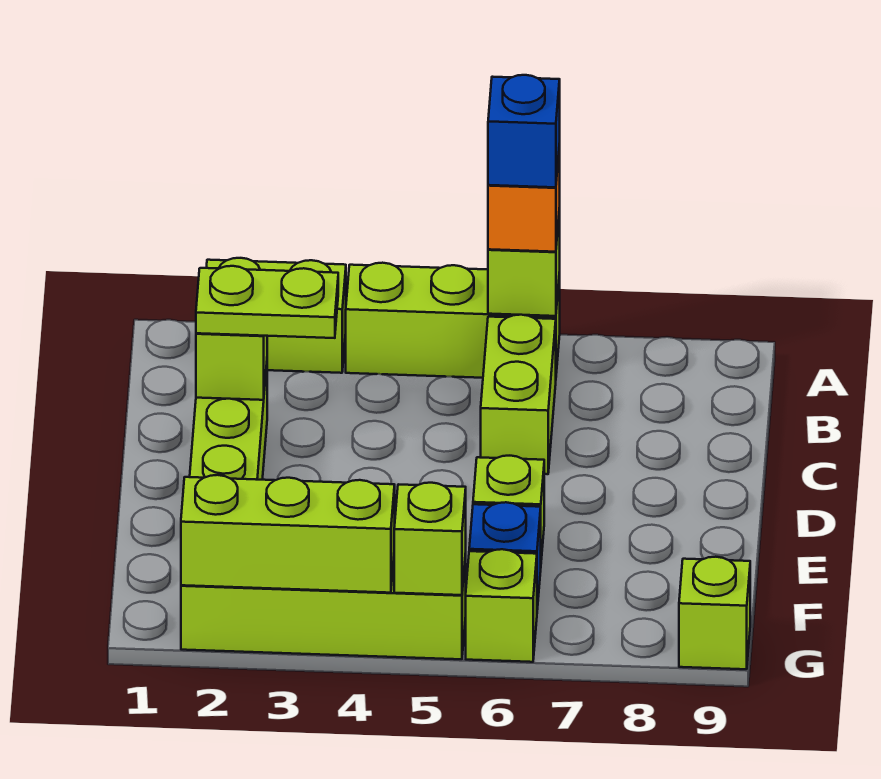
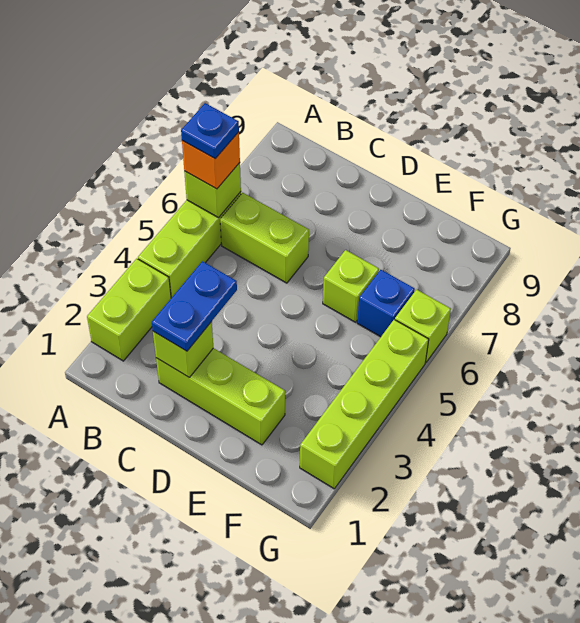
blue brick A6 level 4 -> blue plate A6 level 4
lime plate C2:C3 level 3 -> blue plate C2:C3 level 3
lime brick G2:G4 level 2 -> none
lime brick G5 level 2 -> none
lime brick G9 level 1 -> none

